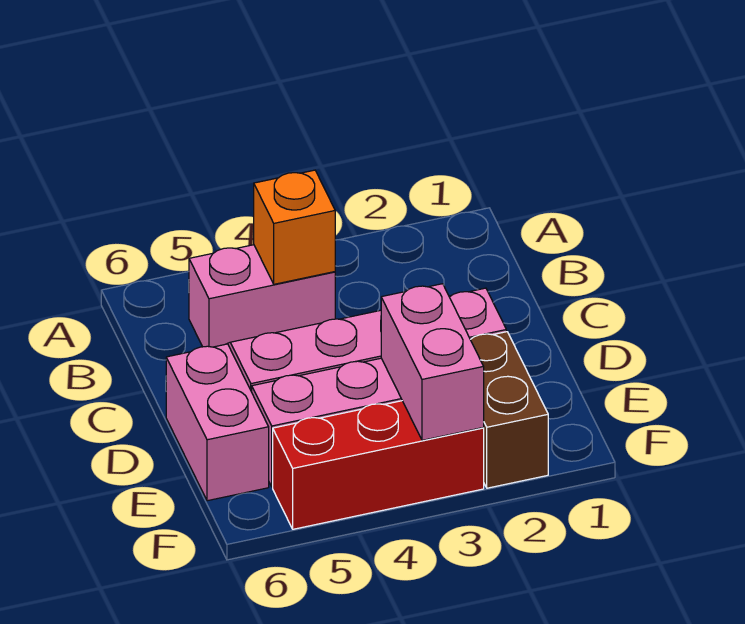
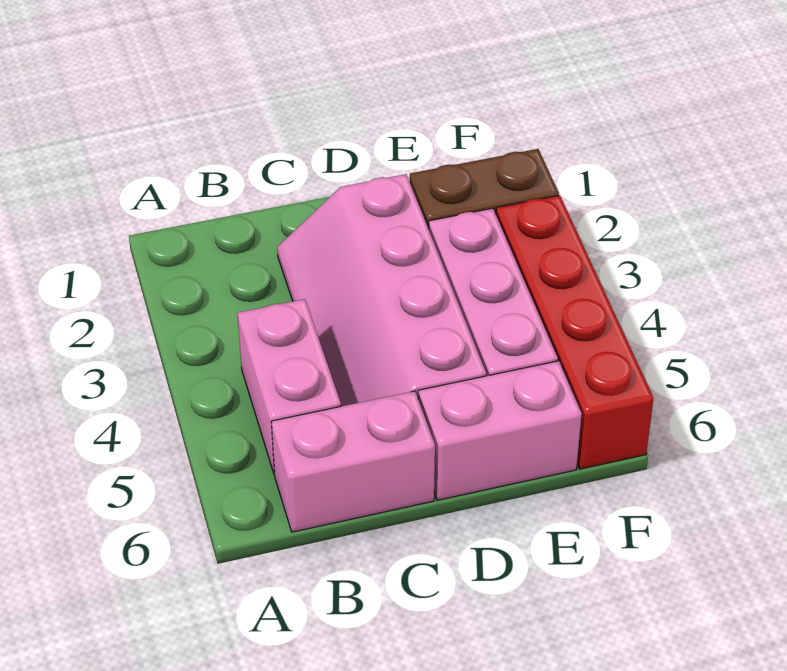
orange brick B4 level 2 -> none
pink brick E3:F3 level 2 -> pink brick B6:C6 level 1
red brick F3:F5 level 1 -> red brick F3:F6 level 1

